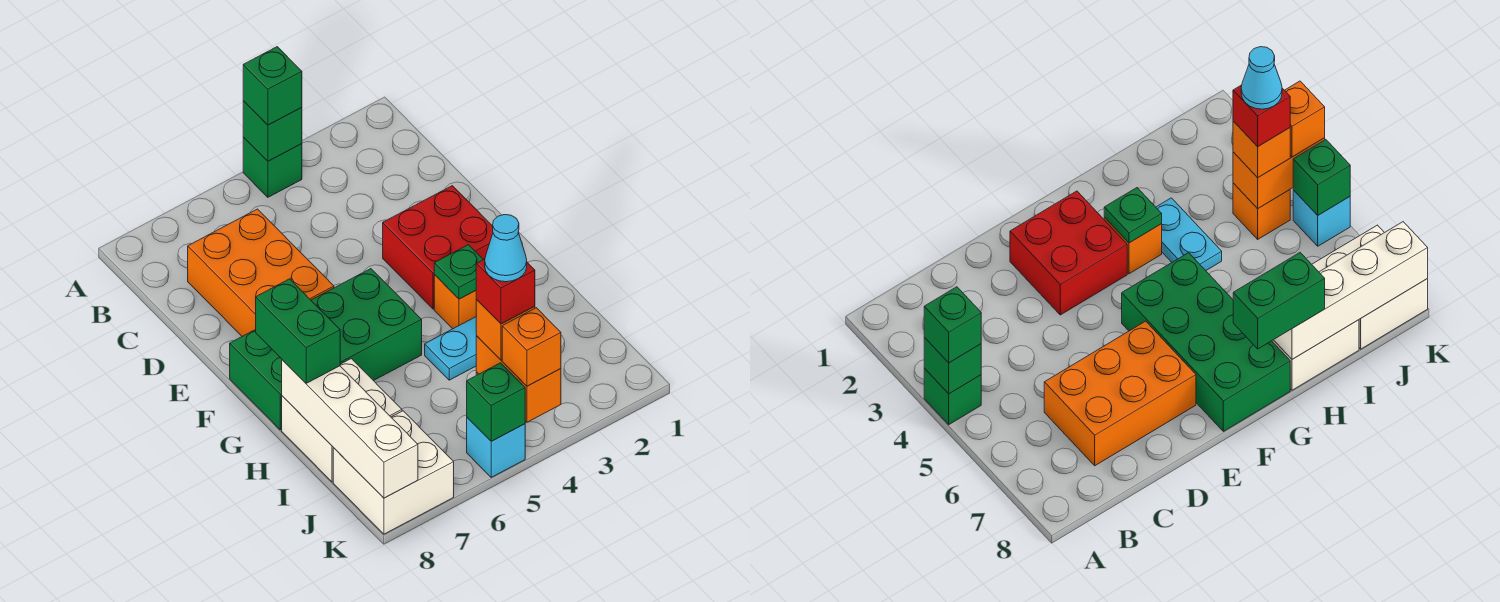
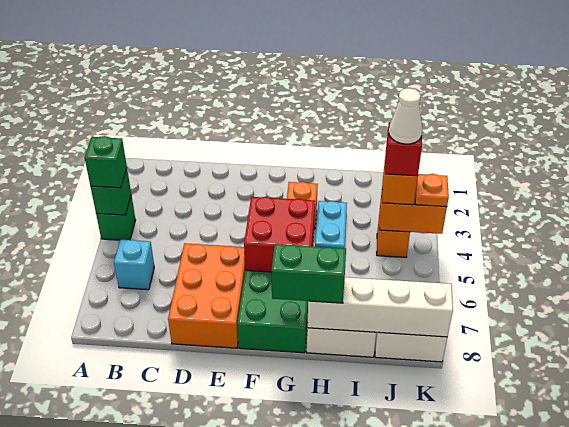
orange brick C6:E7 level 1 -> orange brick D6:E8 level 1
red brick E2:F3 level 1 -> red brick F5:G6 level 2
green plate G3 level 2 -> none
cyan cone J4 level 5 -> white cone J4 level 5
orange brick K4 level 3 -> orange plate K4 level 3
cyan brick K5 level 1 -> cyan brick B6 level 1
green brick K5 level 2 -> none

